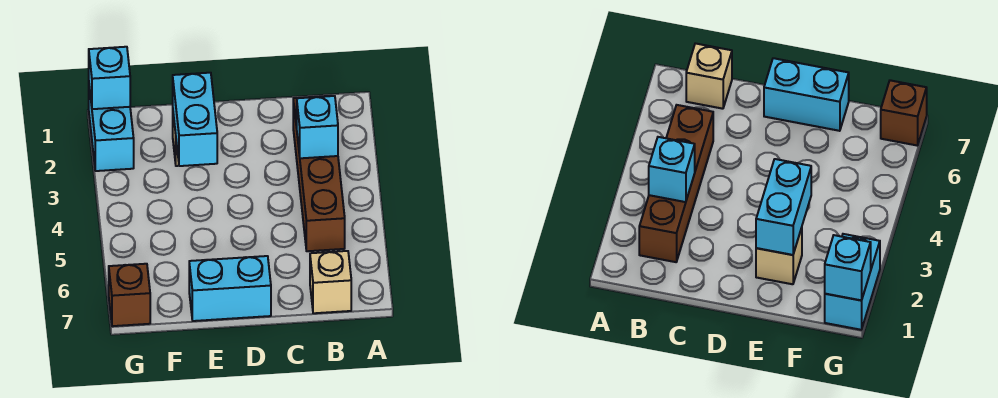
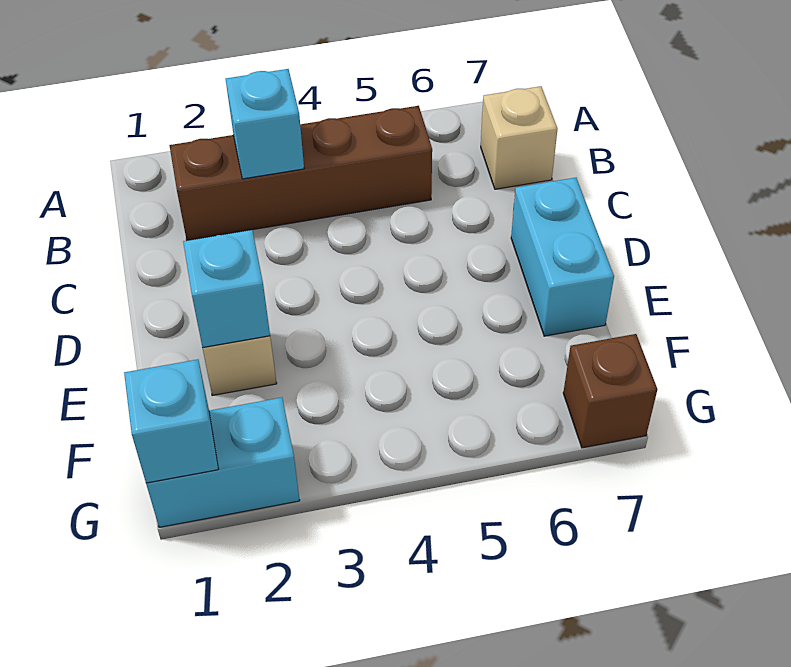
cyan brick E2:E3 level 2 -> cyan brick E2 level 2

